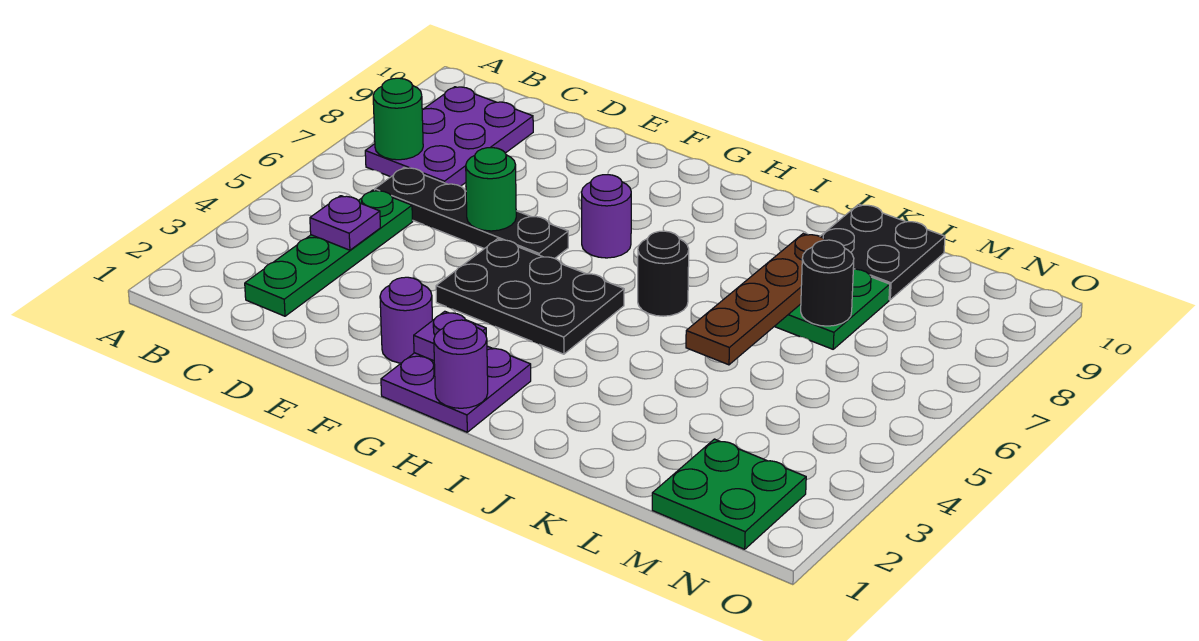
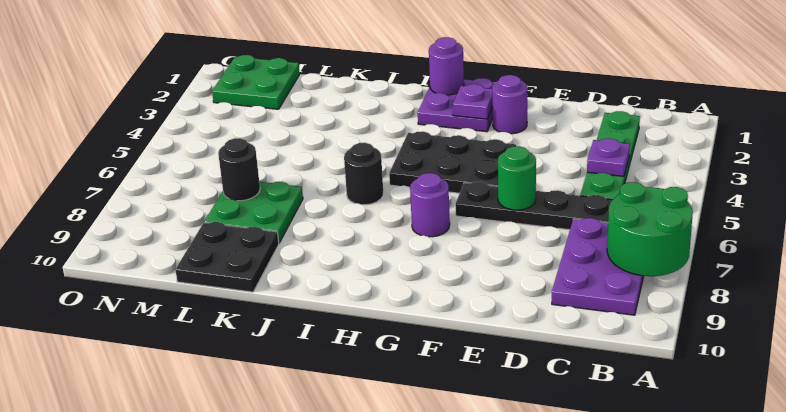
green round brick B7 level 2 -> green round brick A7:B8 level 2
brown plate K5:K8 level 2 -> none

